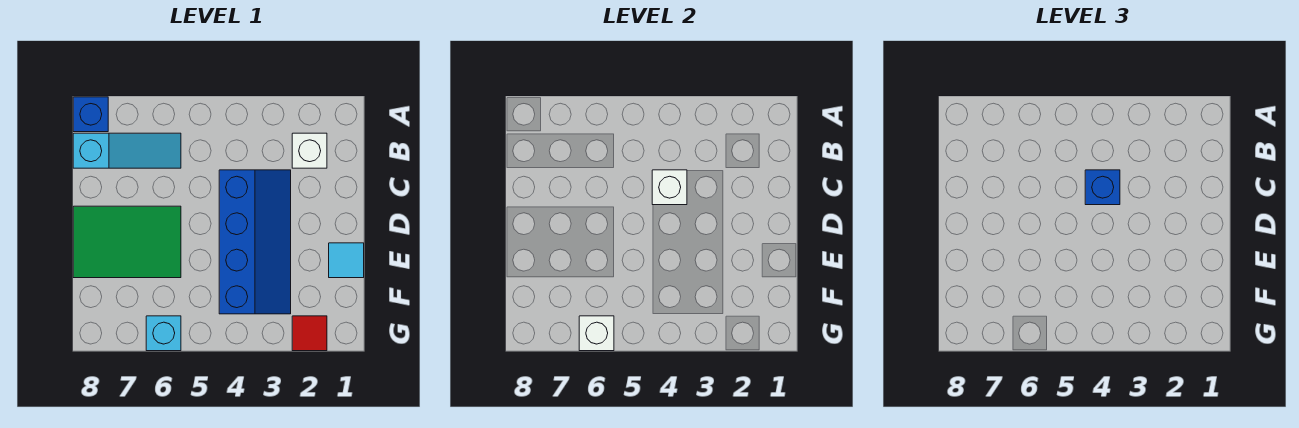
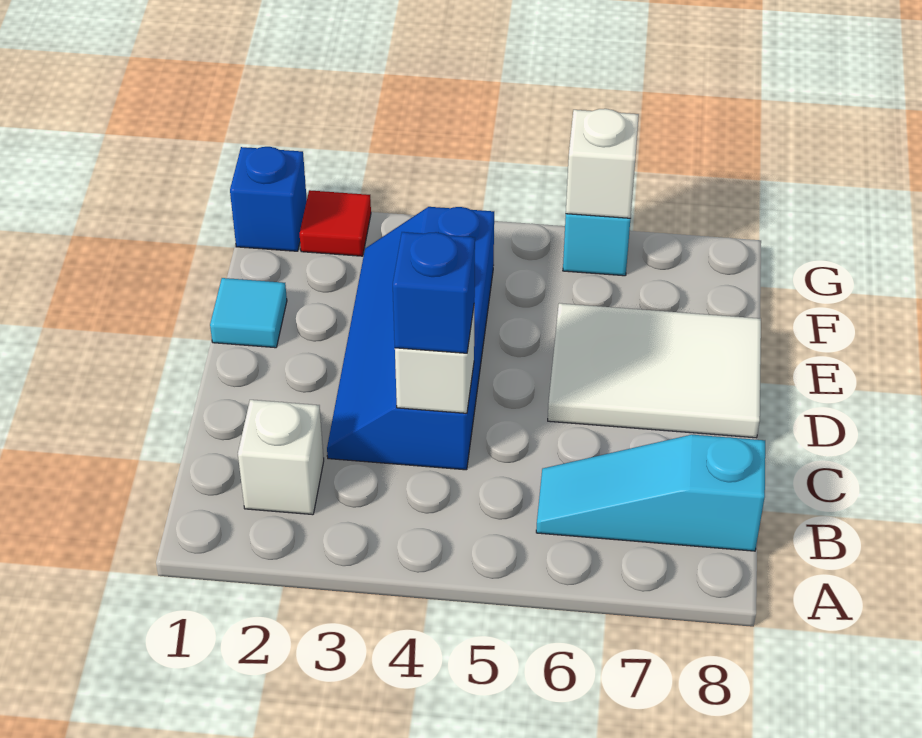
blue brick A8 level 1 -> blue brick G1 level 1
green tile D6:E8 level 1 -> white tile D6:E8 level 1

